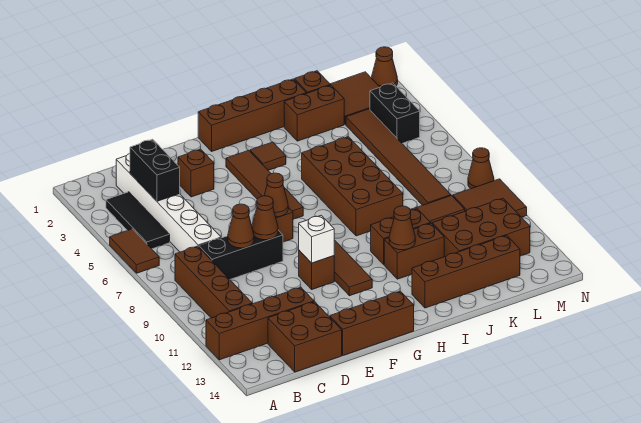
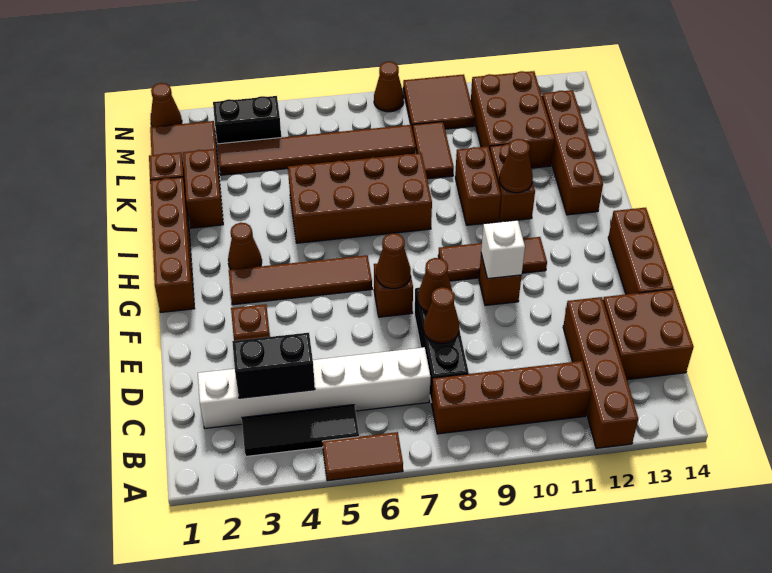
brown tile H3 level 1 -> brown cone H3 level 1

